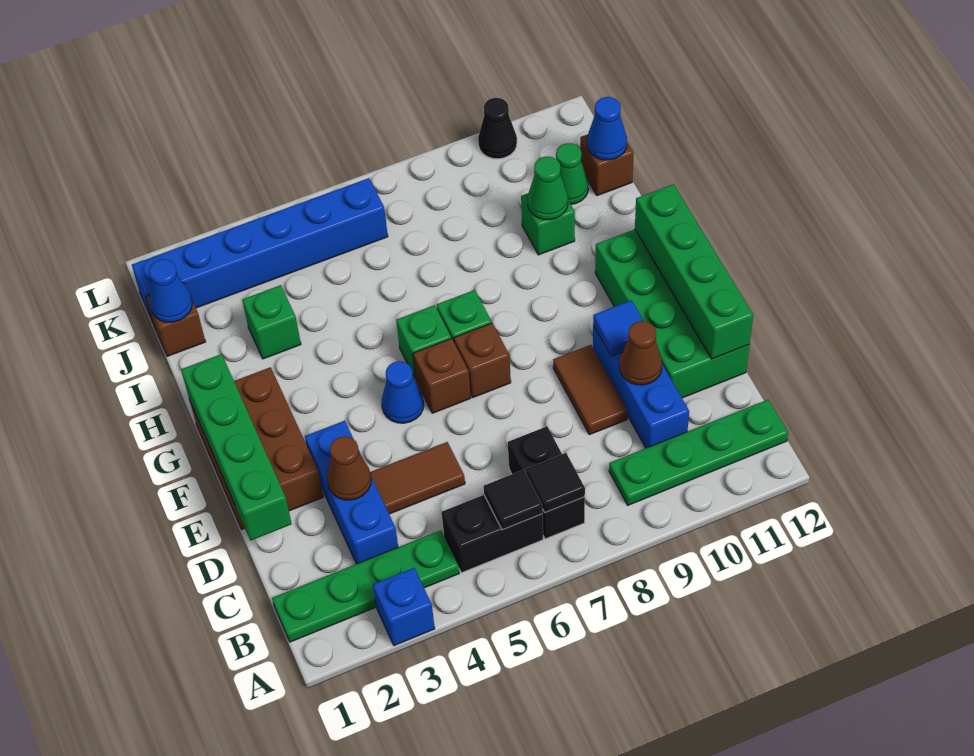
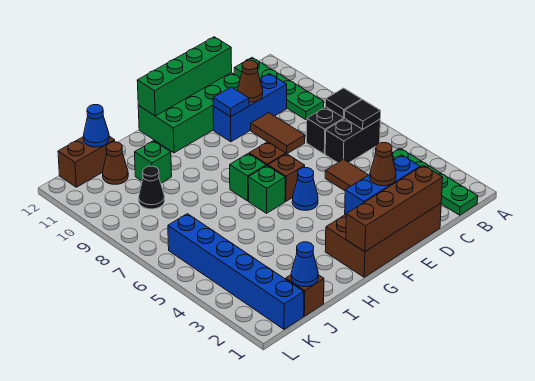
blue brick A3 level 1 -> none
black brick B5:B6 level 1 -> black brick B6:C6 level 1
green brick D1:G1 level 2 -> brown brick D1:G1 level 2
brown tile D9:E9 level 1 -> brown tile D8:D9 level 1
brown brick E1:G2 level 1 -> brown brick D1:G2 level 1
green brick I3 level 1 -> none
green cone I10 level 2 -> none
green cone J11 level 1 -> brown cone J11 level 1
brown brick J12 level 1 -> brown brick J12:K12 level 1
black cone L10 level 1 -> black cone J9 level 1

